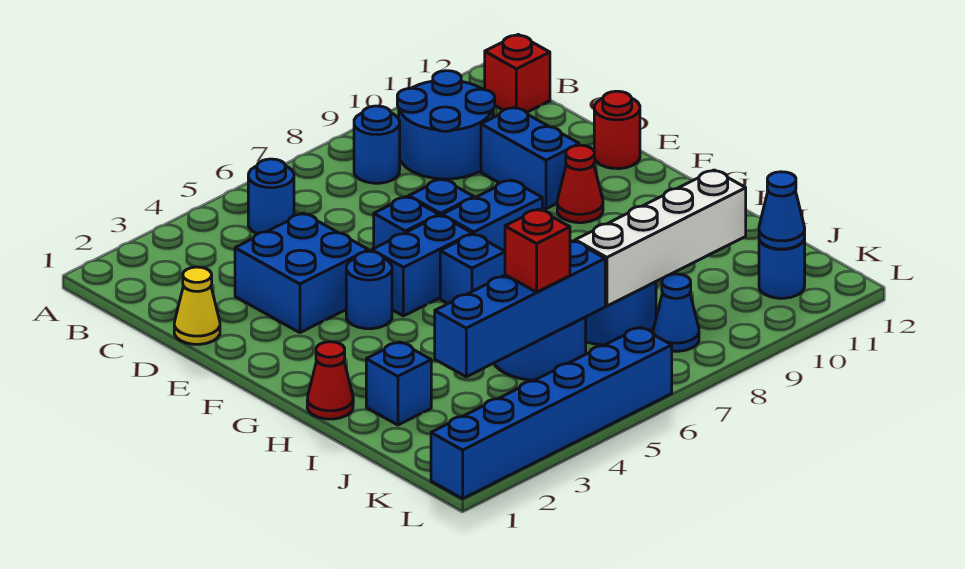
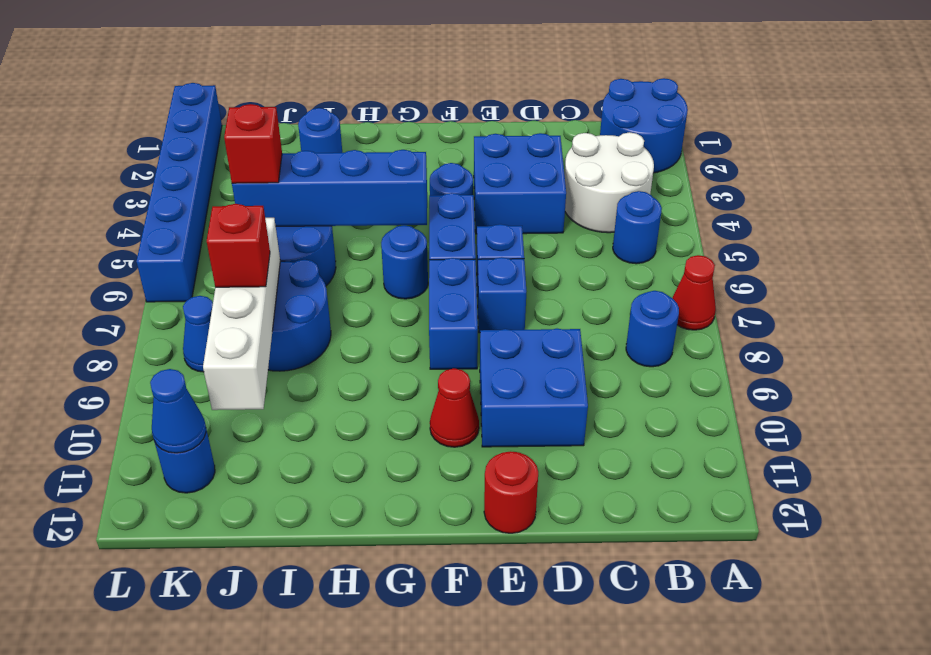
none -> white round brick B3:C4 level 1
blue round brick B9:C10 level 1 -> blue round brick A1:B2 level 1
red brick B12 level 1 -> red brick J8 level 3
yellow cone D1 level 1 -> none
blue brick D10:E10 level 1 -> blue brick D9:E10 level 1
blue brick G6 level 1 -> blue round brick G6 level 1
red cone H1 level 1 -> red cone A7 level 1
blue brick I2 level 1 -> blue round brick I2 level 1
blue brick J3:J6 level 2 -> blue brick G5:J5 level 2

